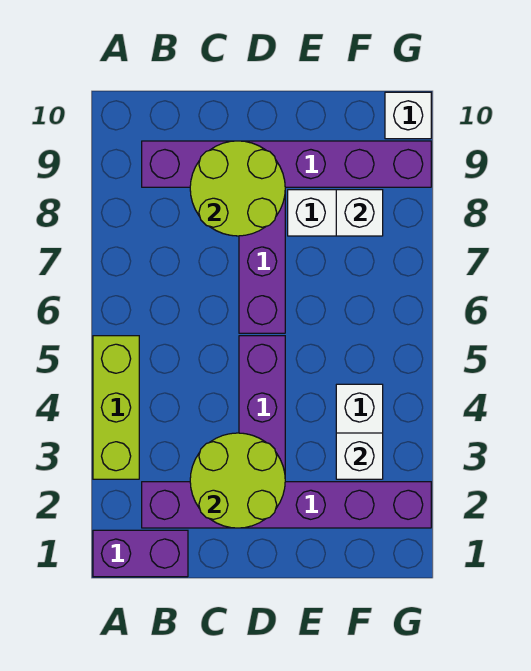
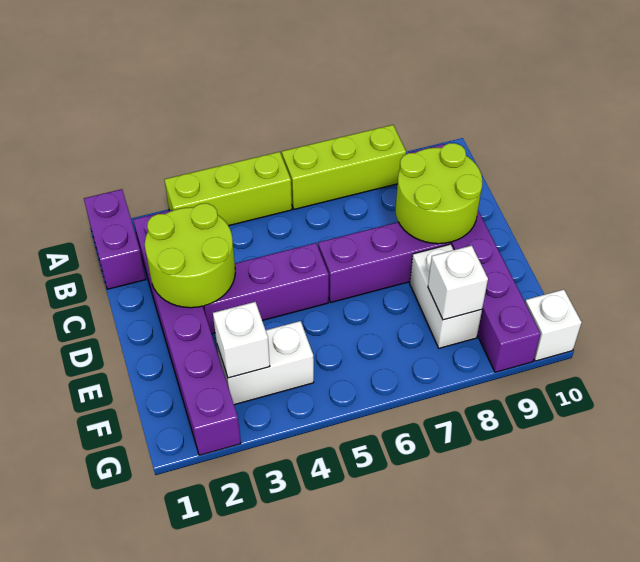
none -> lime brick A6:A8 level 1

